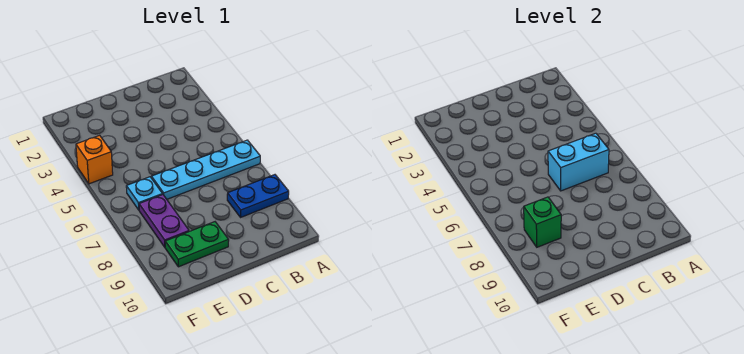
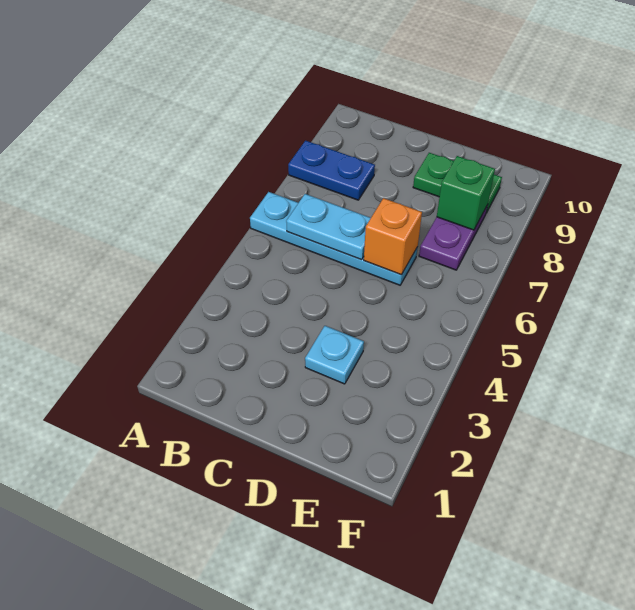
cyan brick B6:C6 level 2 -> cyan plate B6:C6 level 2
cyan plate E6 level 1 -> cyan plate D3 level 1
orange brick F4 level 1 -> orange brick D6 level 2

